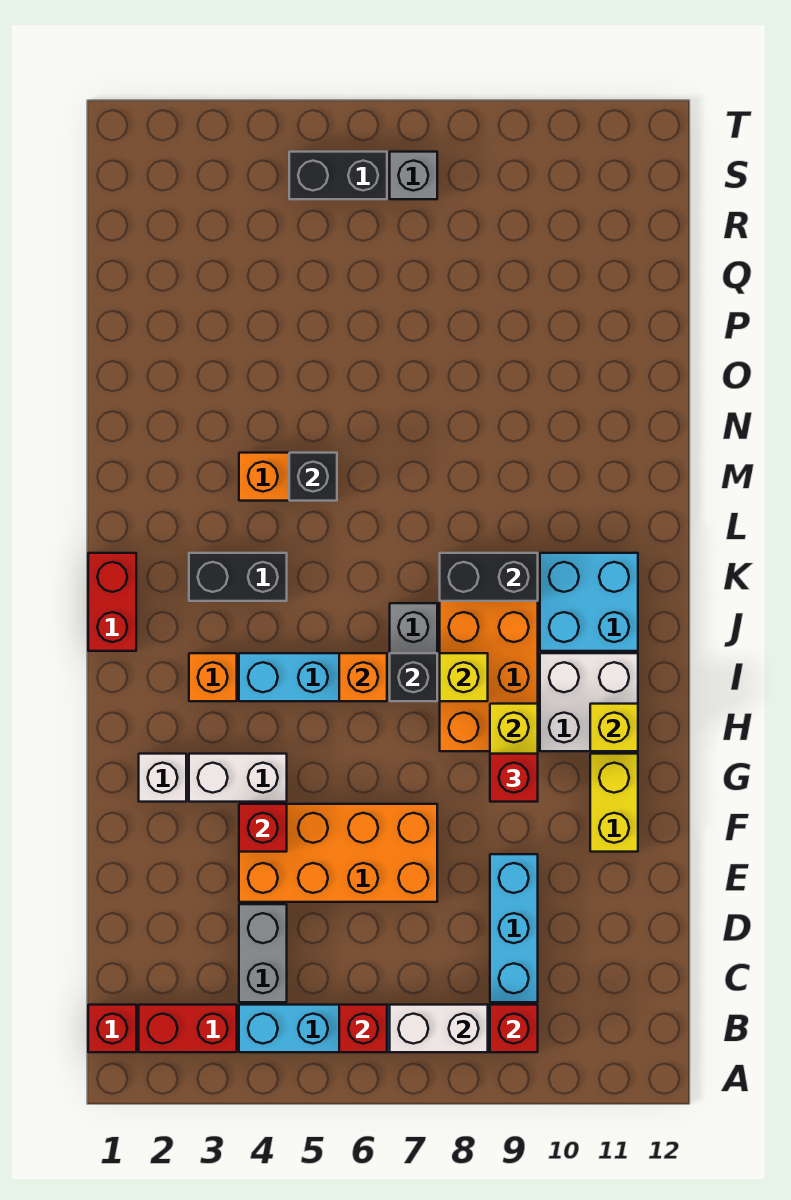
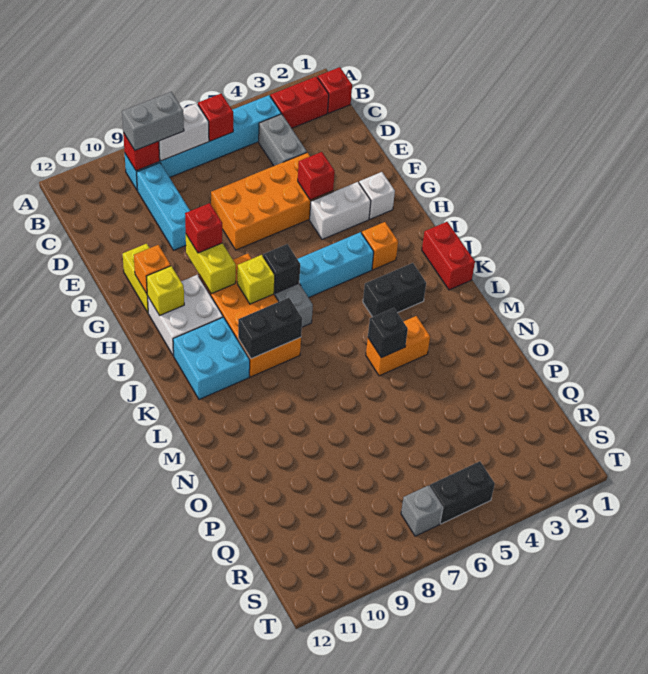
none -> grey brick B8:B9 level 3
orange brick I6 level 2 -> orange brick G11 level 2

